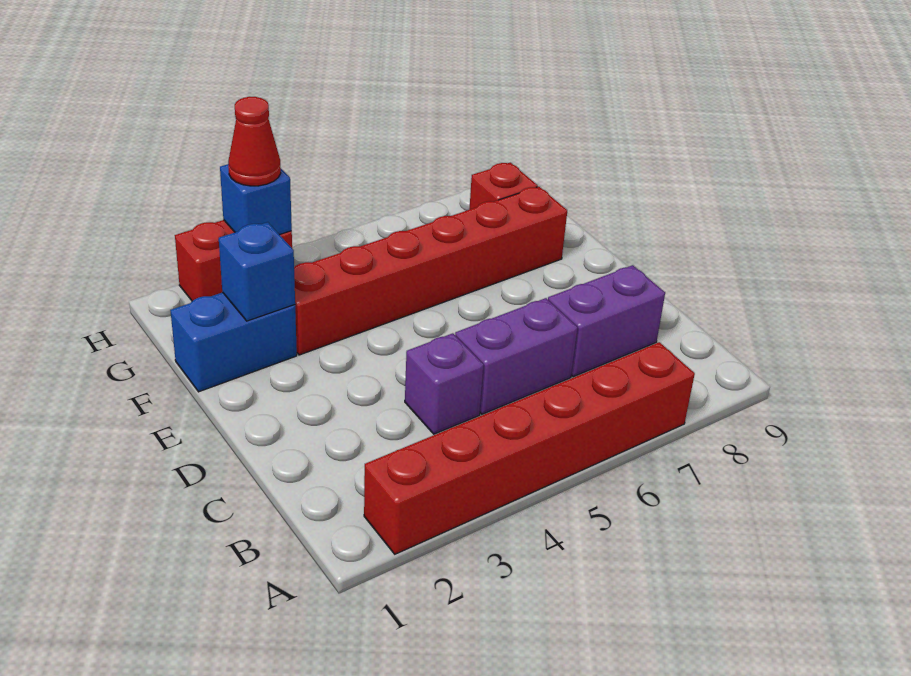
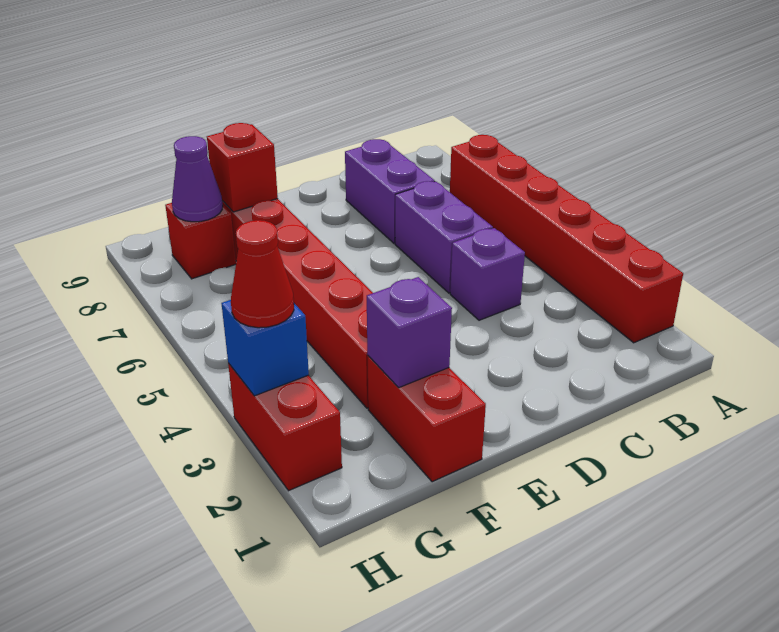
blue brick F1:F2 level 1 -> red brick F1:F2 level 1
blue brick F2 level 2 -> purple brick F2 level 2
none -> red brick F8 level 2
none -> purple cone G8 level 2

